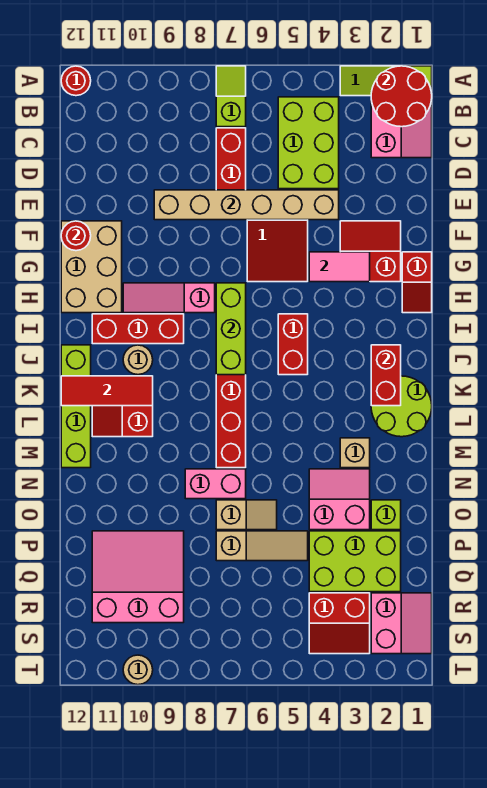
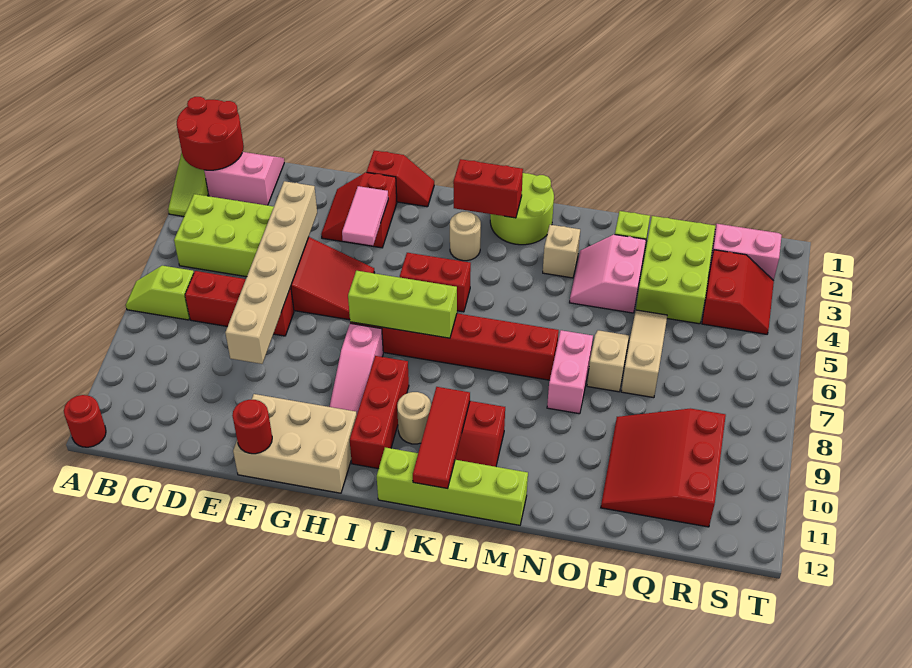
pink slope P9:R11 level 1 top R -> red slope P9:R11 level 1 top R
tan round brick T10 level 1 -> tan round brick J3 level 1

